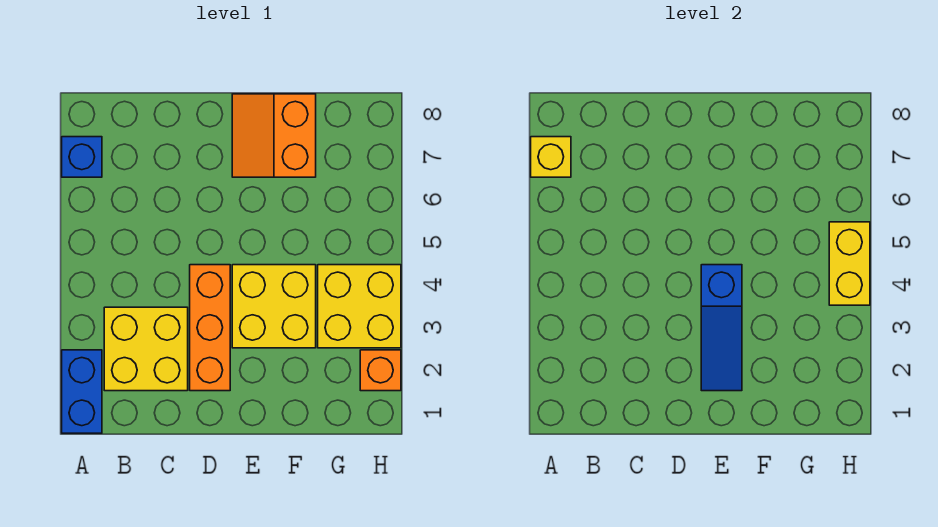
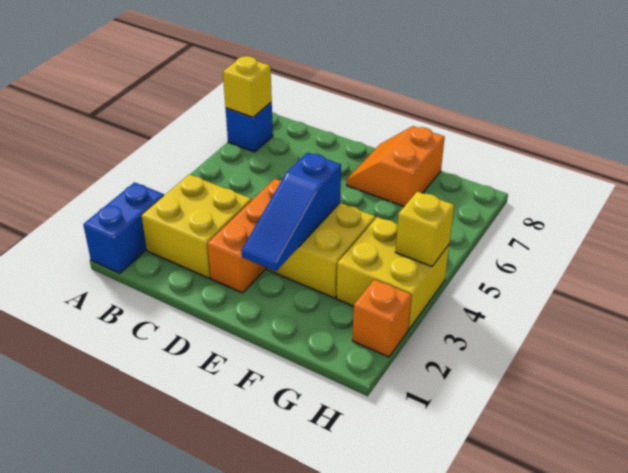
yellow brick H4:H5 level 2 -> yellow brick H4 level 2

